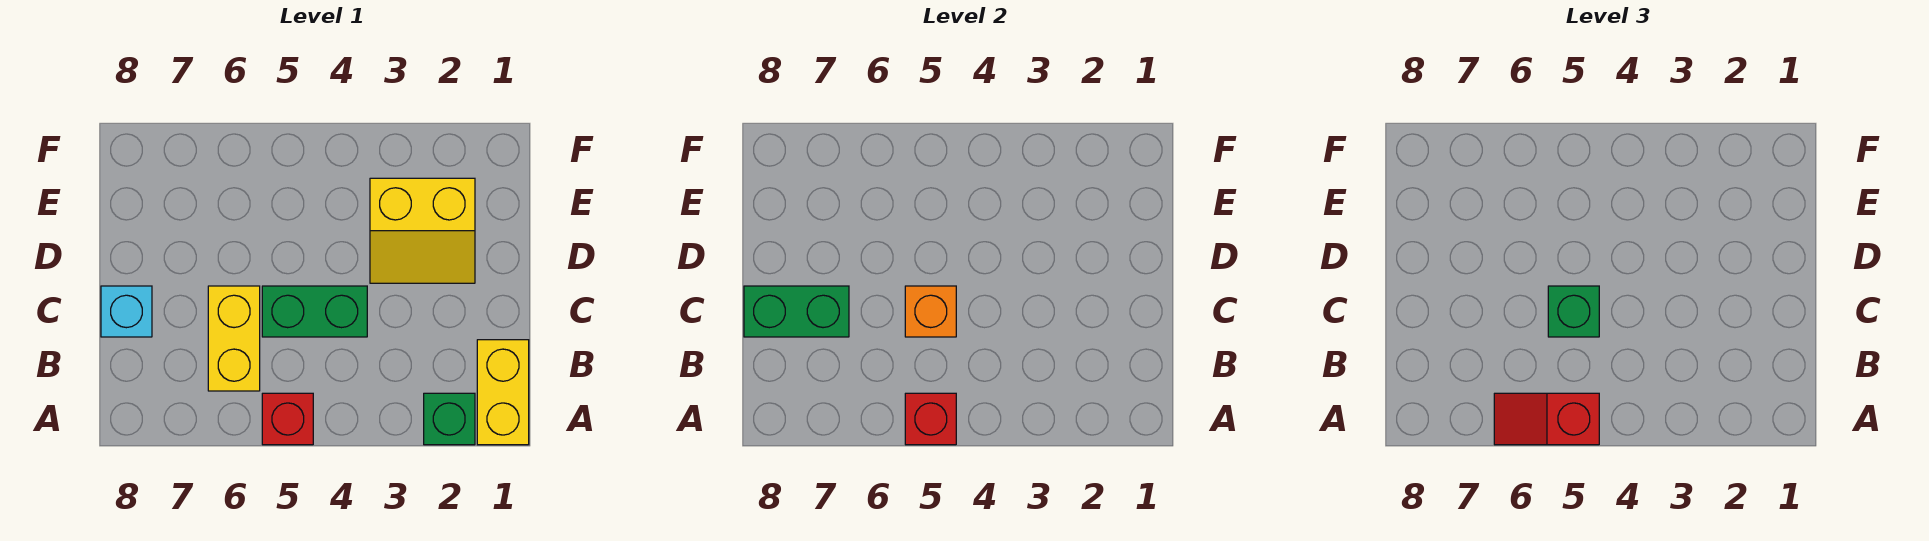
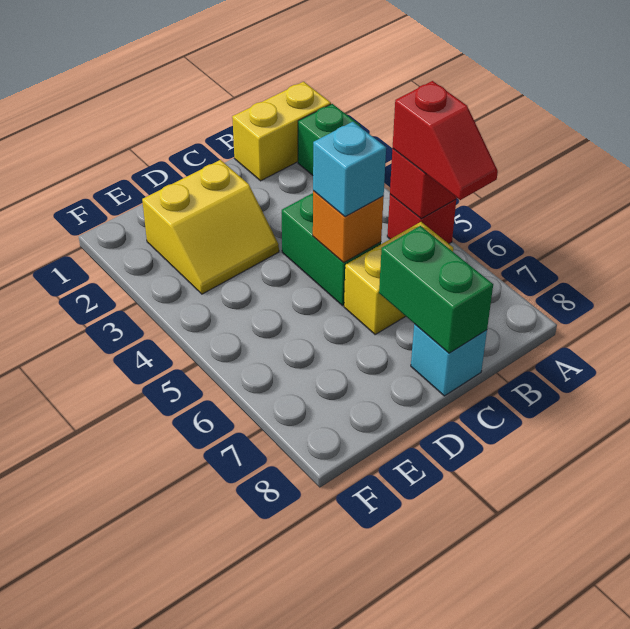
green brick C5 level 3 -> cyan brick C5 level 3
yellow slope D2:E3 level 1 top E -> yellow slope D2:E3 level 1 top 2

